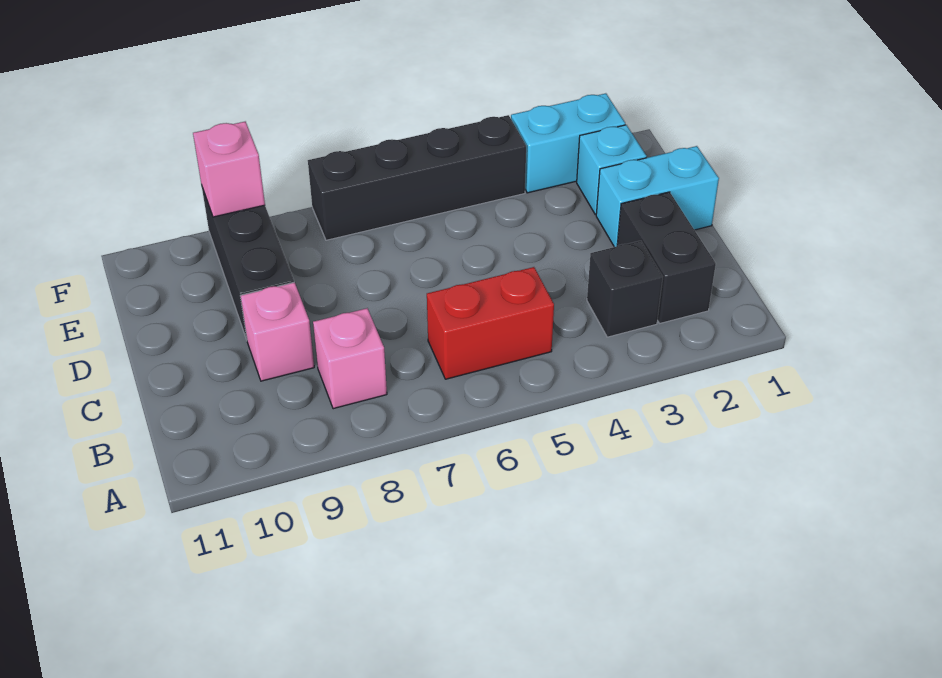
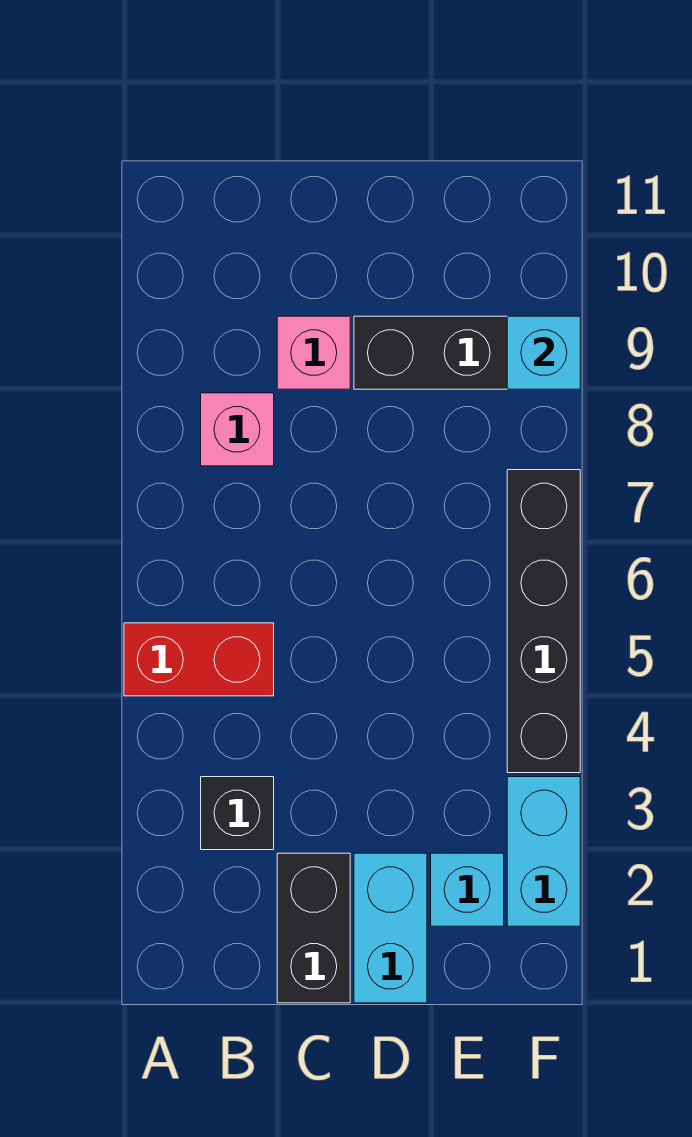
black brick B2:C2 level 1 -> black brick C1:C2 level 1
red brick B5:B6 level 1 -> red brick A5:B5 level 1
pink brick F9 level 2 -> cyan brick F9 level 2

